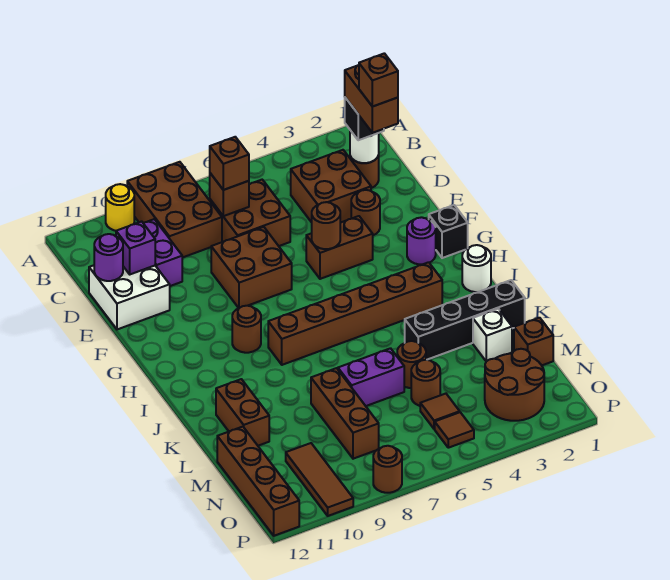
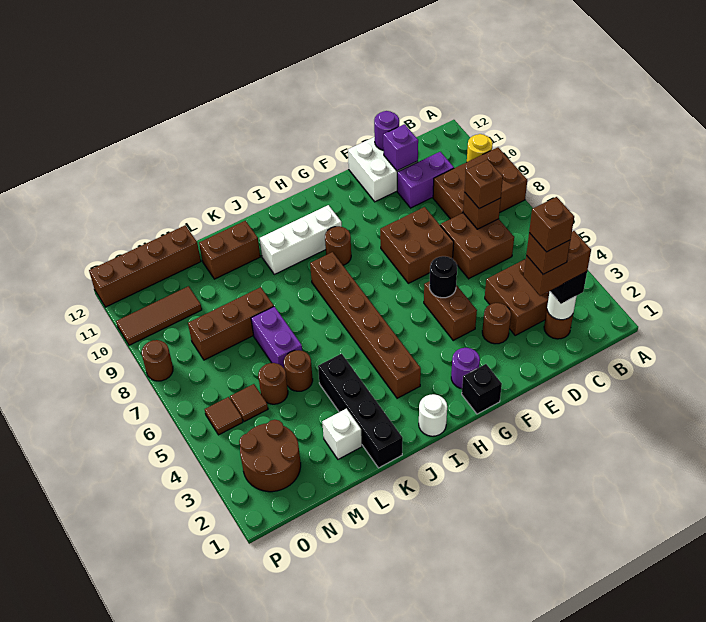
brown round brick F5 level 2 -> black round brick F5 level 2
none -> white brick H10:J10 level 1
brown brick M1 level 1 -> brown brick D2 level 6

